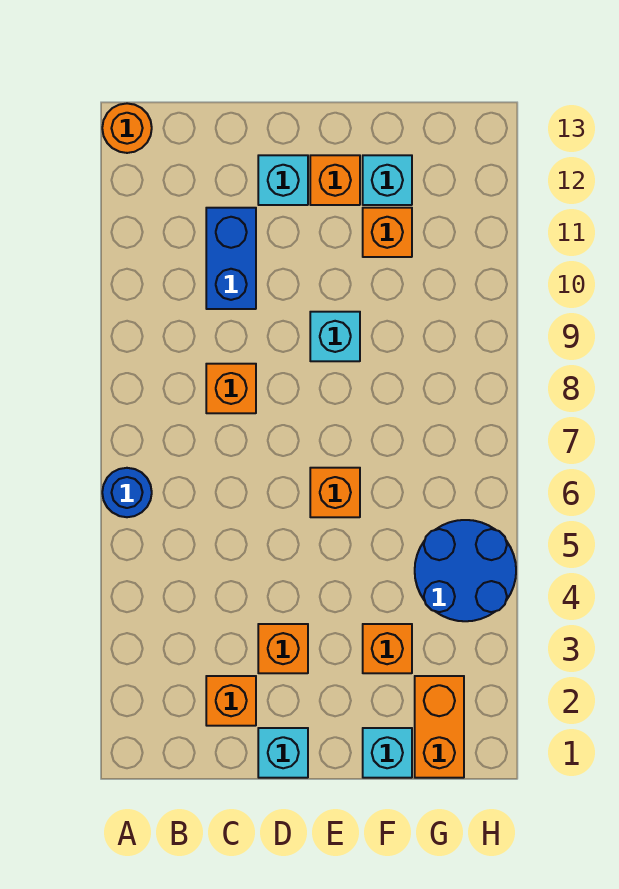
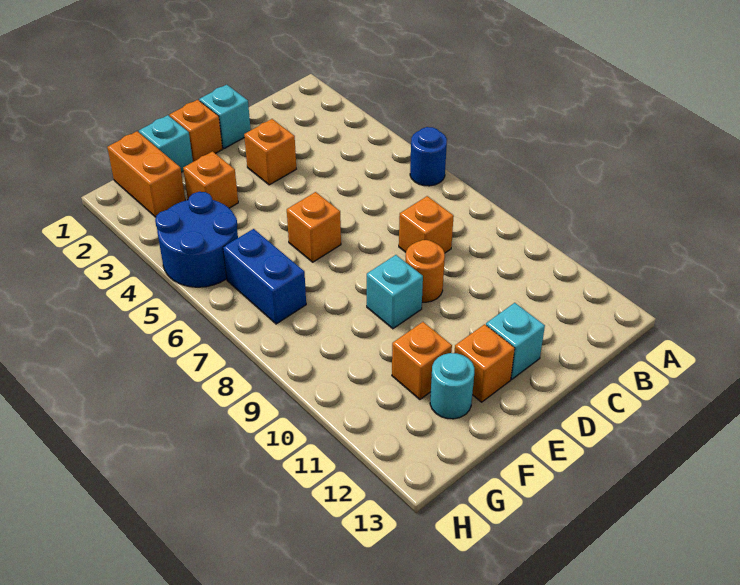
orange round brick A13 level 1 -> orange round brick D9 level 1
orange brick C2 level 1 -> orange brick E1 level 1
blue brick C10:C11 level 1 -> blue brick G6:G7 level 1
cyan brick F12 level 1 -> cyan round brick F12 level 1

